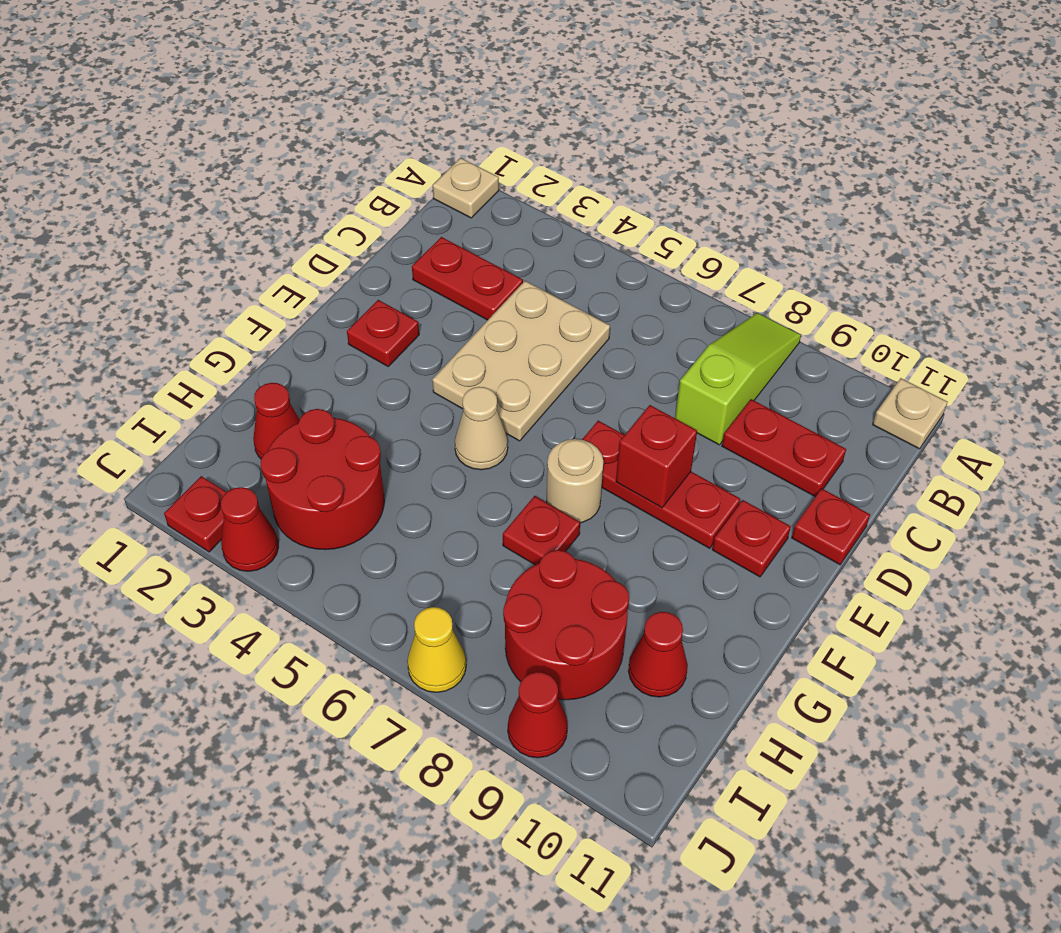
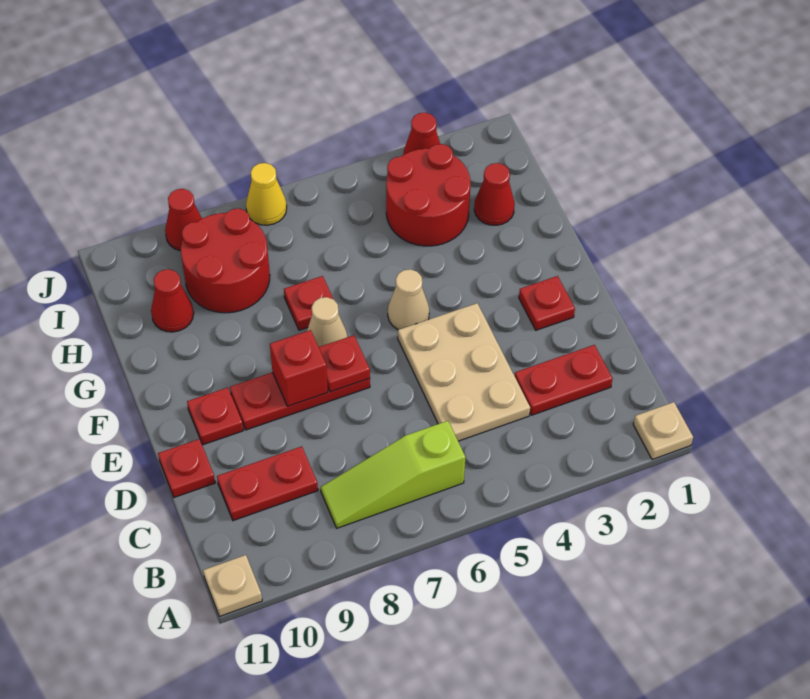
lime slope A8:C8 level 1 top C -> lime slope B6:B8 level 1 top 6
tan round brick F7 level 1 -> tan cone F7 level 1
red plate J2 level 1 -> red plate E7 level 2

